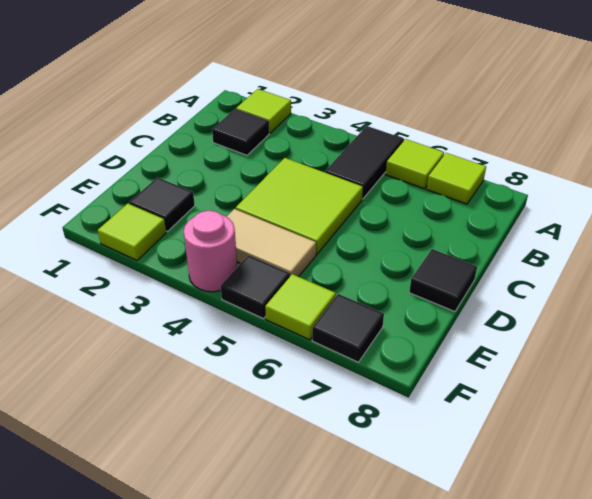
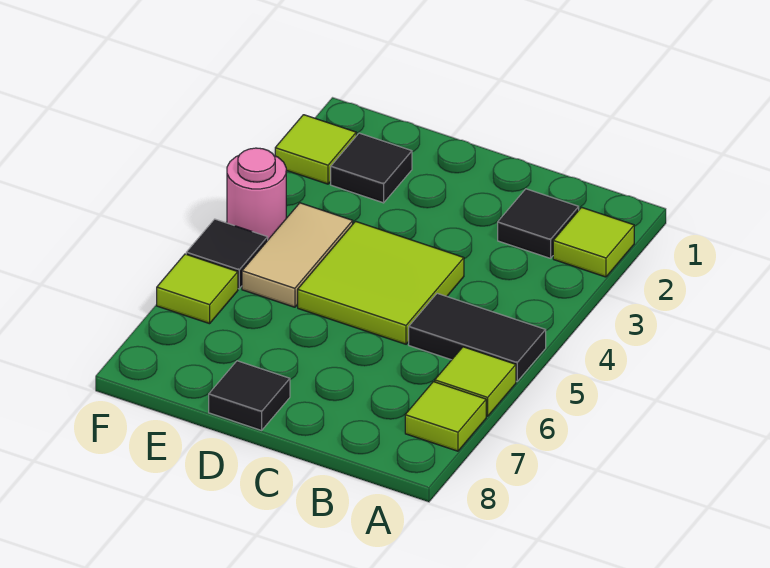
black tile F7 level 1 -> none

